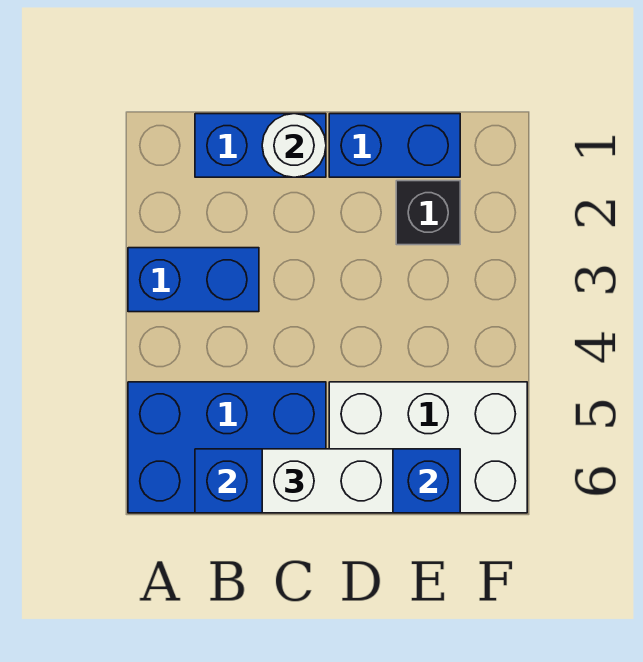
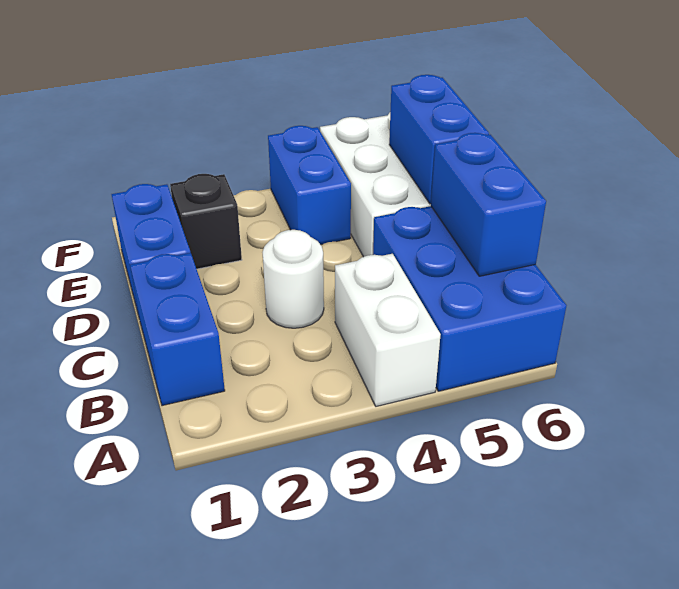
blue brick A3:B3 level 1 -> blue brick E4:F4 level 1
white round brick C1 level 2 -> white round brick C3 level 1
white brick C6:D6 level 3 -> white brick A4:B4 level 1

